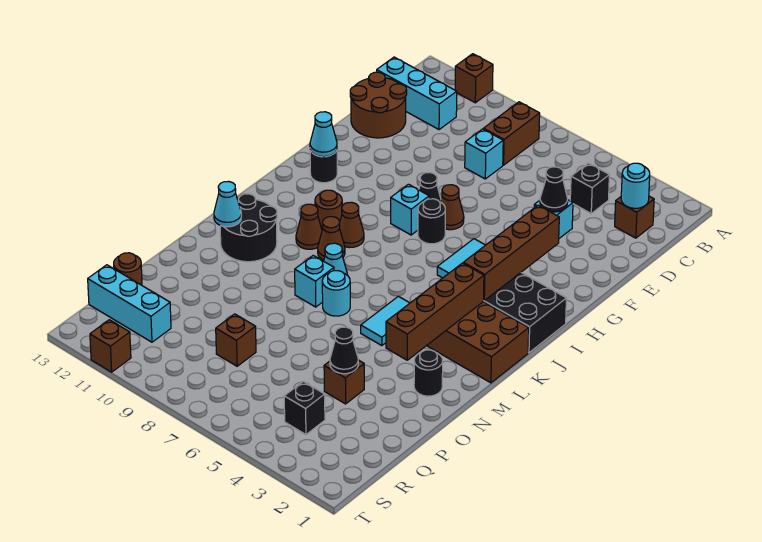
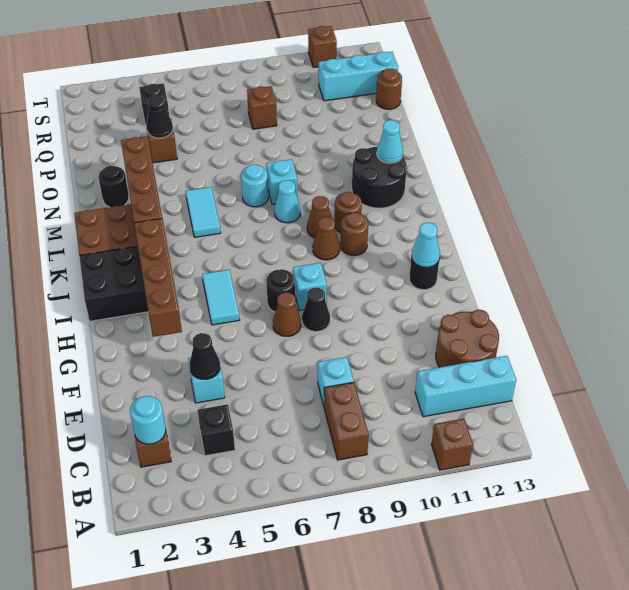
brown cone K10 level 1 -> brown round brick K10 level 1

